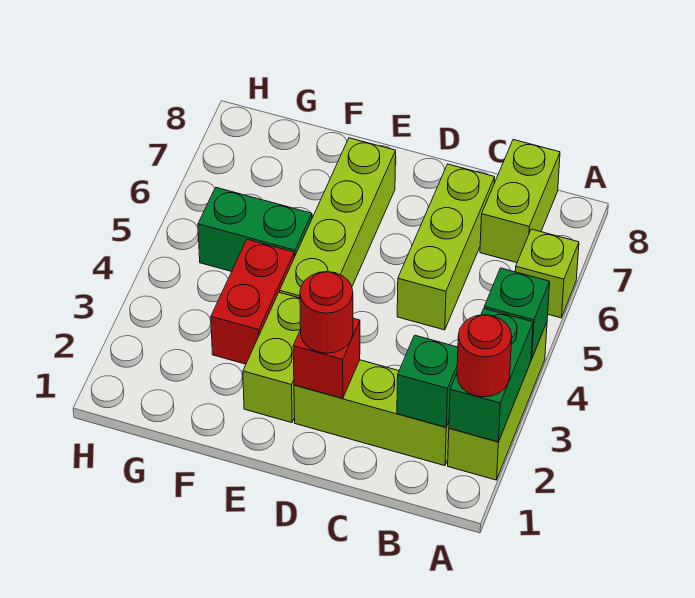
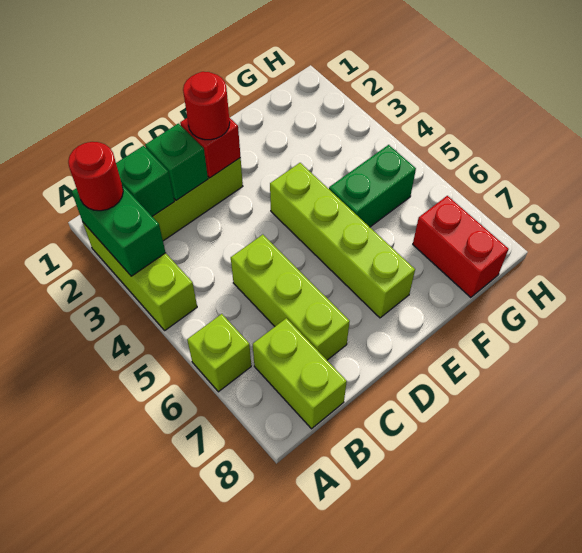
green brick A4 level 2 -> green brick C2 level 2
lime brick E2:E3 level 1 -> none
red brick F3:F4 level 1 -> red brick G7:G8 level 1

